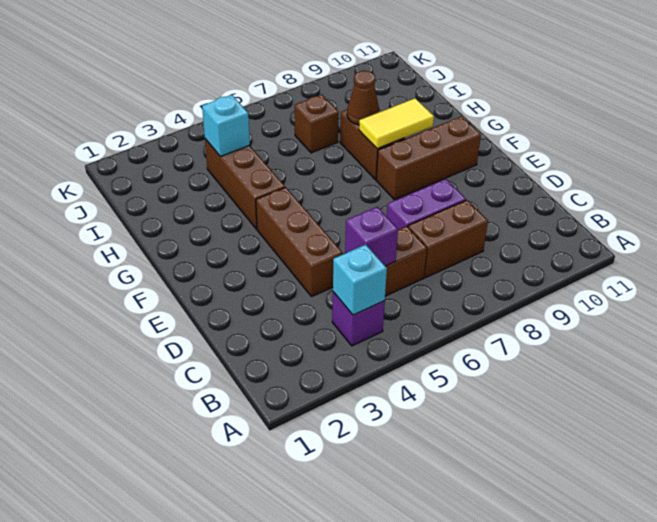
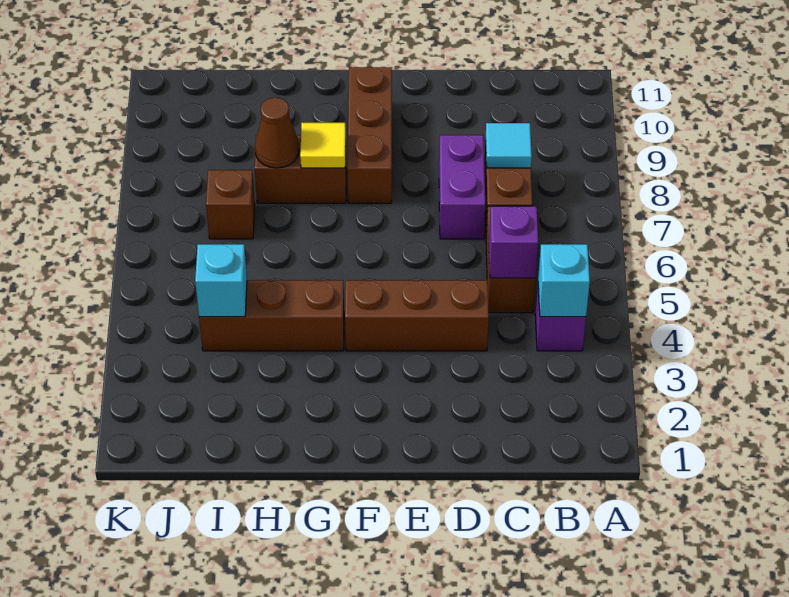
none -> cyan tile C8 level 2
yellow tile G8:G9 level 2 -> yellow tile G8 level 2

